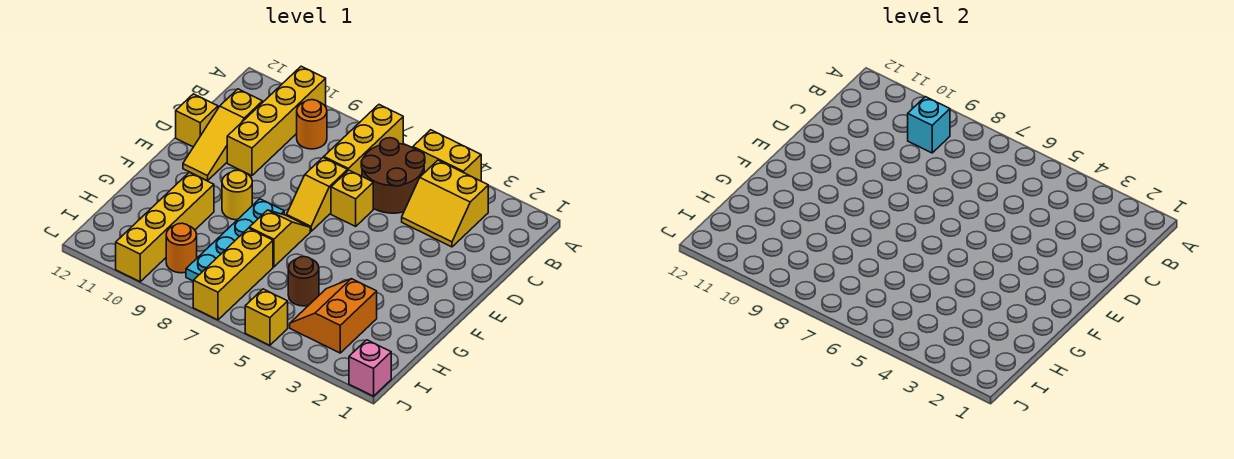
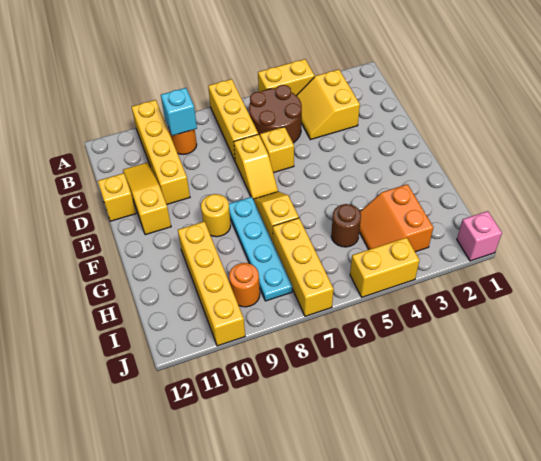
yellow slope B3:C4 level 1 top B -> yellow slope B3:C4 level 1 top 3
yellow slope C11:E11 level 1 top C -> yellow slope C11:E11 level 1 top E
yellow brick J5 level 1 -> yellow brick J4:J5 level 1

